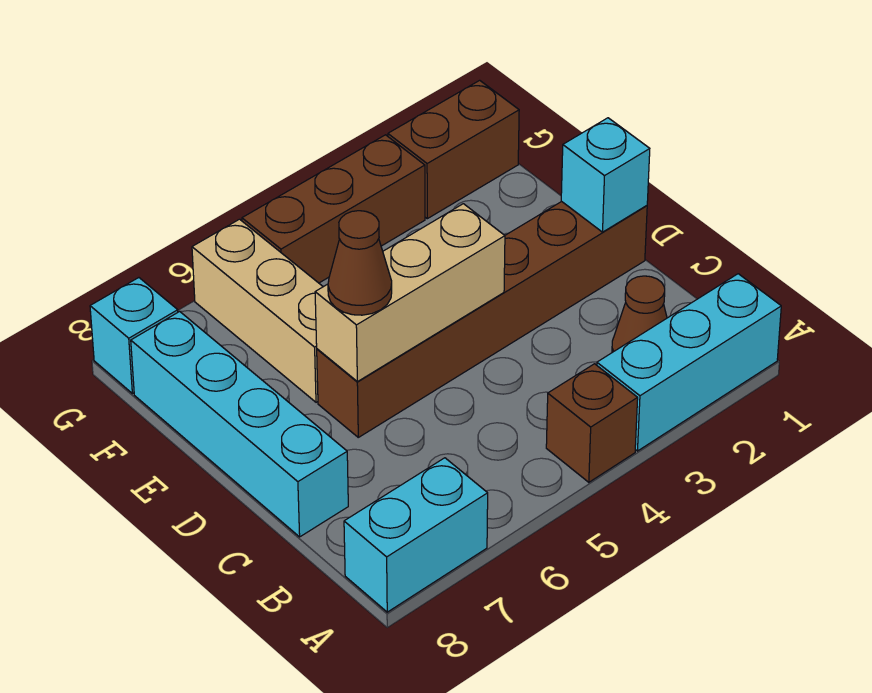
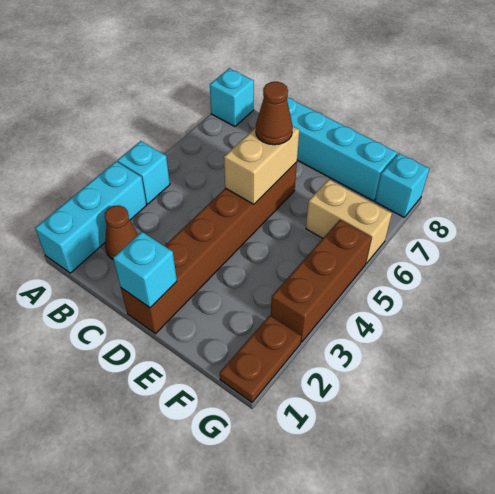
brown brick A4 level 1 -> cyan brick A4 level 1
cyan brick A7:A8 level 1 -> cyan brick A8 level 1
tan brick D4:D6 level 2 -> tan brick D5:D6 level 2
tan brick E6:G6 level 1 -> tan brick F6:G6 level 1
brown brick G1:G2 level 1 -> brown plate G1:G2 level 1

